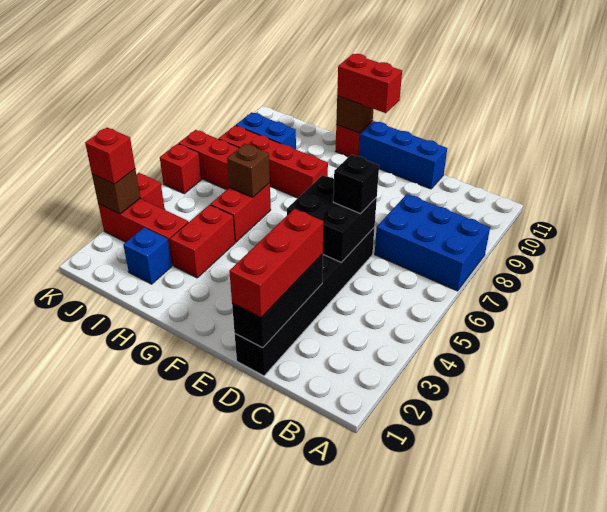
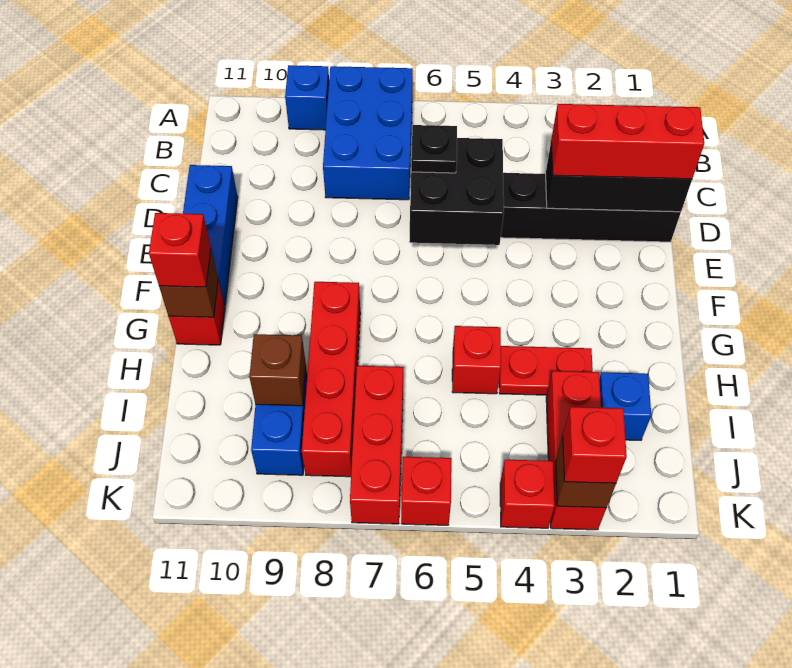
none -> blue brick A9 level 1
black brick D6 level 3 -> black plate D6 level 3
red brick F11:G11 level 3 -> red brick G11 level 3
red brick H3:H4 level 1 -> red plate H3:H4 level 1
red brick H5:H6 level 1 -> red brick H5 level 1
brown brick H6 level 2 -> brown brick I9 level 2

